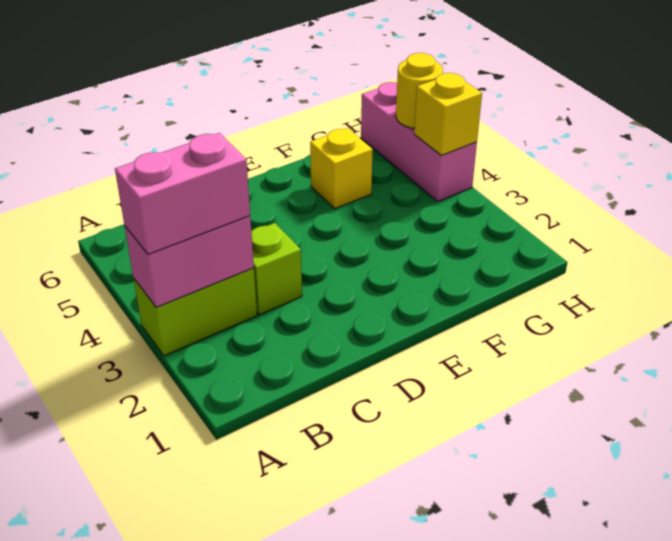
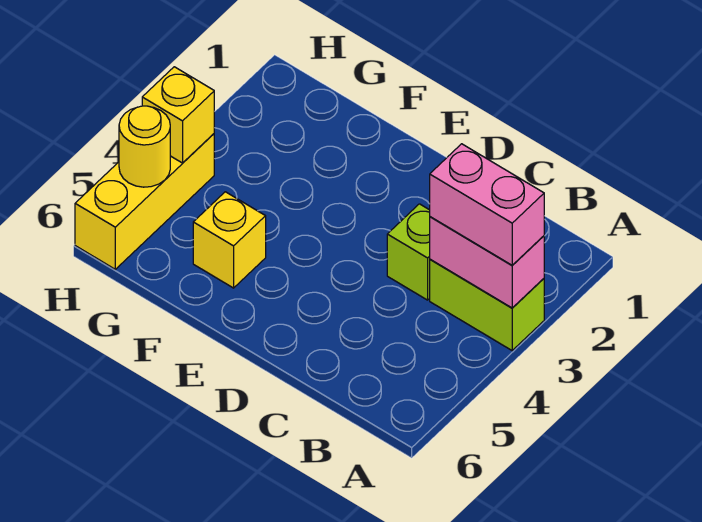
pink brick H4:H6 level 1 -> yellow brick H4:H6 level 1

